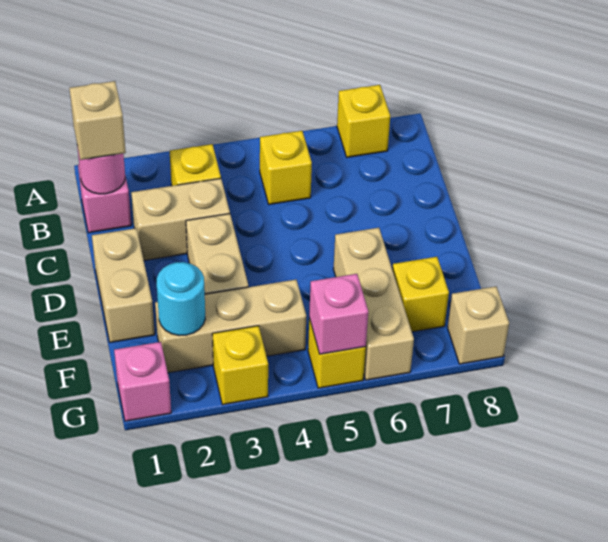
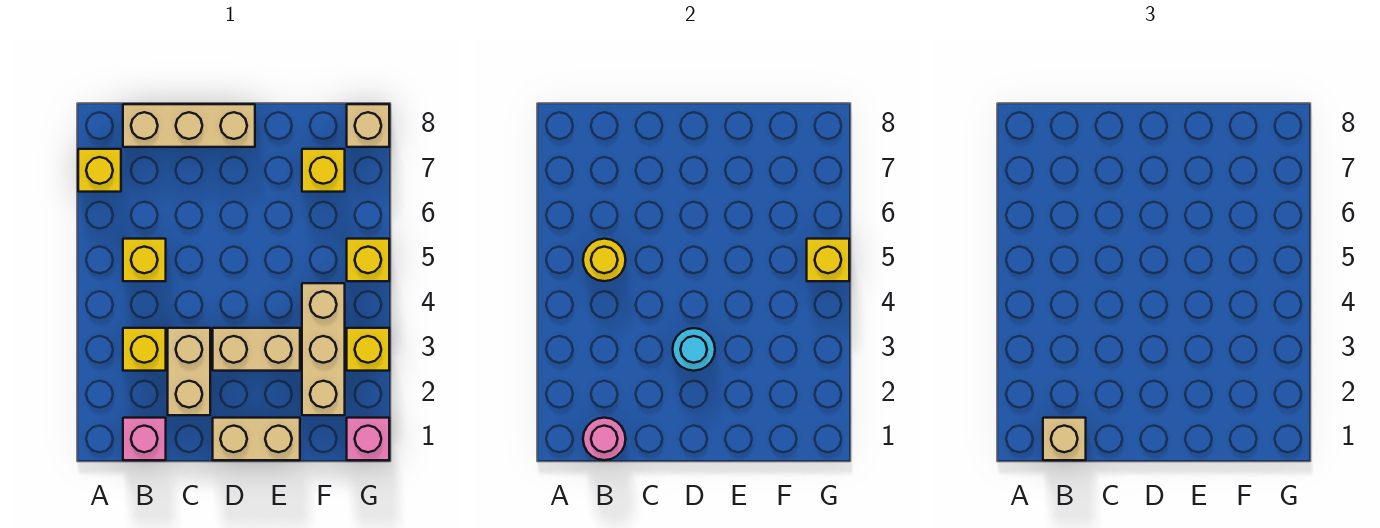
none -> yellow round brick B5 level 2
tan brick E6:G6 level 1 -> tan brick B8:D8 level 1
cyan round brick F2 level 2 -> cyan round brick D3 level 2
pink brick G5 level 2 -> yellow brick G5 level 2

